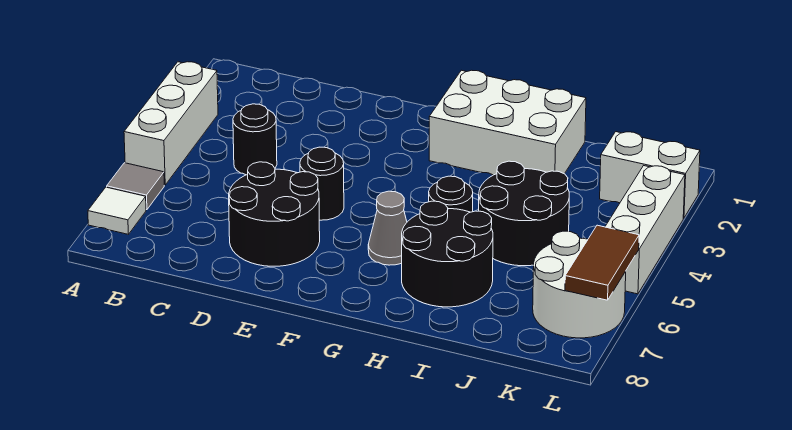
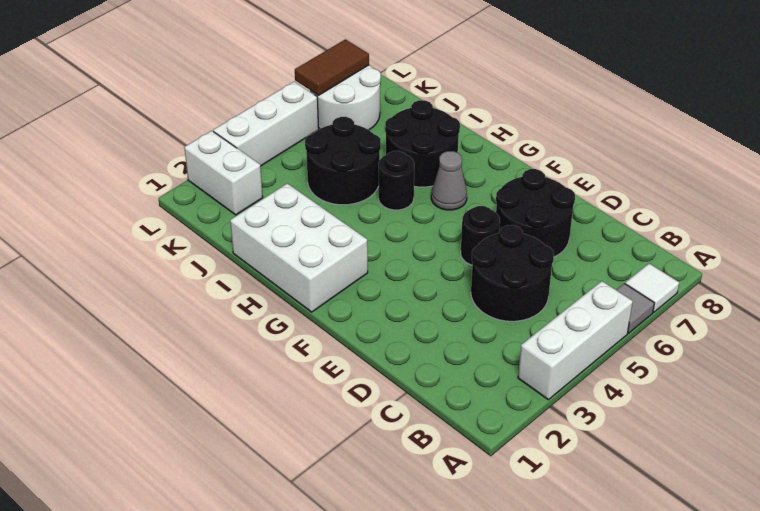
black round brick C4 level 1 -> black round brick C4:D5 level 1

